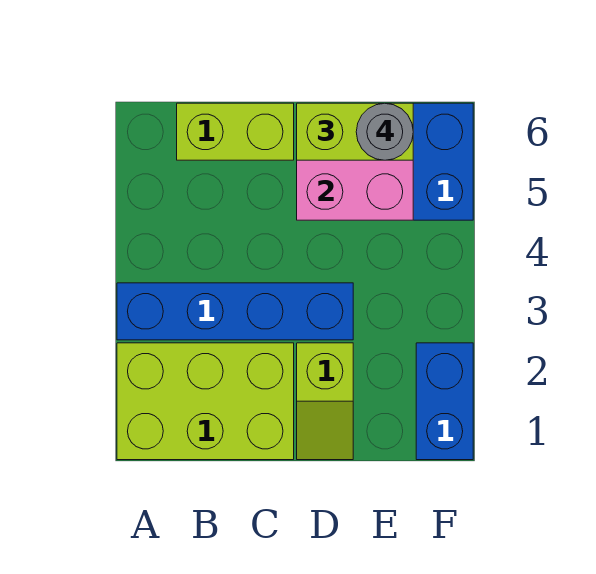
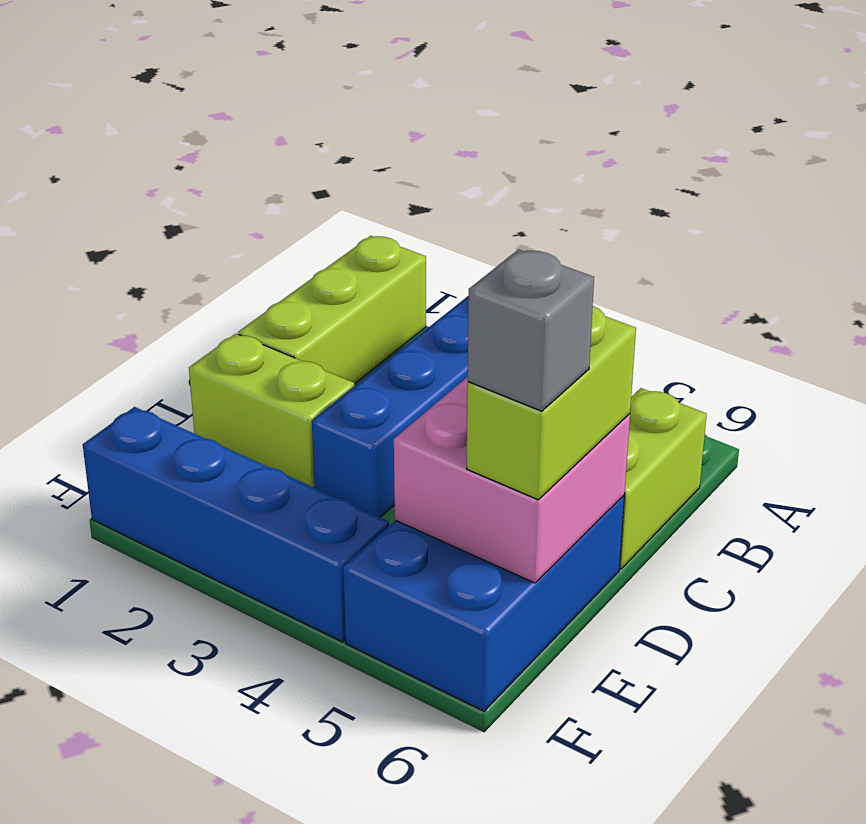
lime brick A1:C2 level 1 -> lime brick A1:C1 level 1
lime slope D1:D2 level 1 top 2 -> lime brick D1:D2 level 1
grey round brick E6 level 4 -> grey brick E6 level 4
blue brick F1:F2 level 1 -> blue brick F1:F4 level 1

